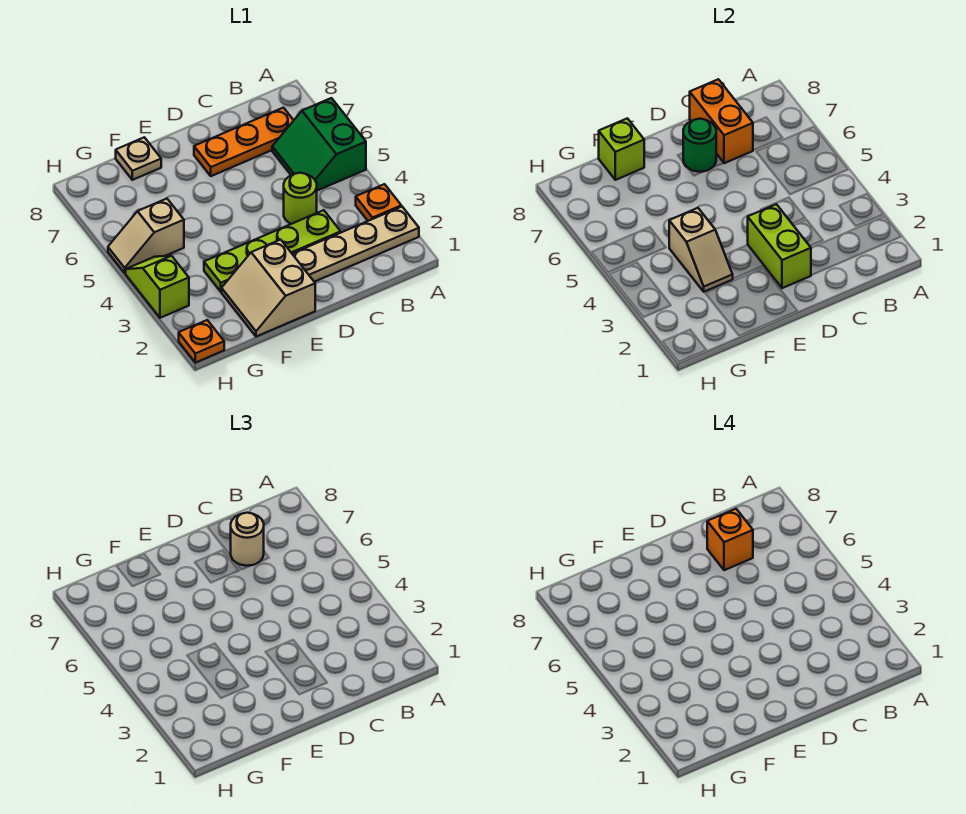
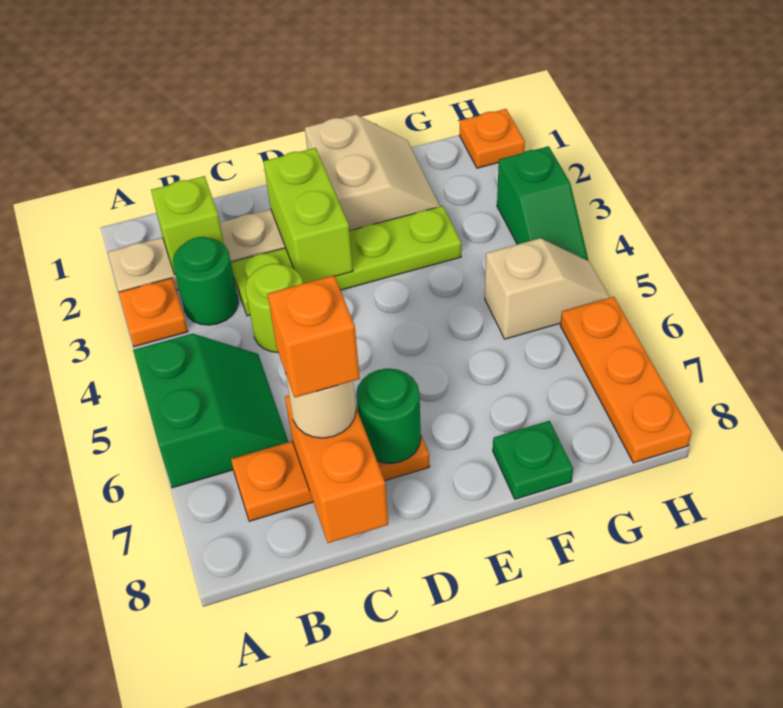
none -> green round brick B3 level 1
tan slope F3:F4 level 2 top 4 -> none
tan plate F8 level 1 -> green plate F8 level 1
lime brick F8 level 2 -> lime brick B2 level 2
lime slope H3:H4 level 1 top 3 -> green slope H3:H4 level 1 top 3
none -> orange plate H6:H8 level 1

